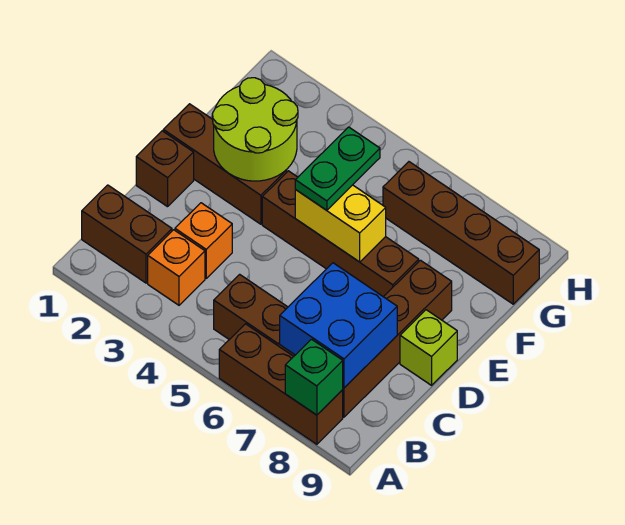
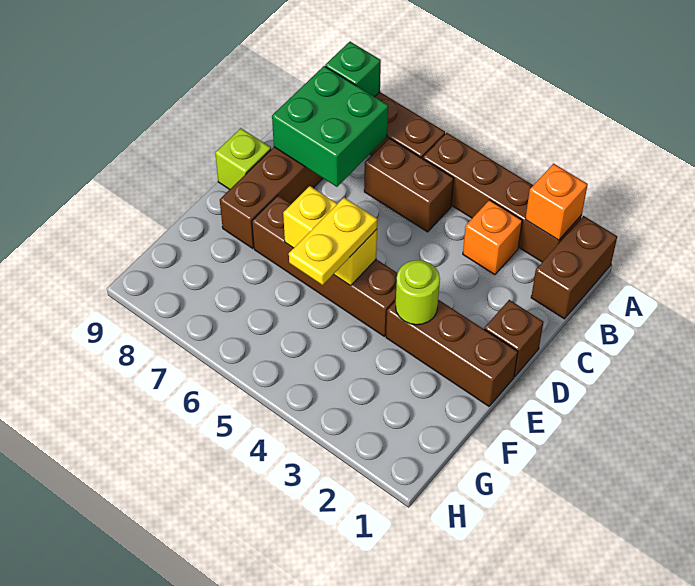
brown brick B1:B2 level 1 -> brown brick A1:B1 level 1
blue brick B7:C8 level 2 -> green brick B7:C8 level 2
orange brick C3 level 1 -> orange brick A2 level 2
lime round brick E2:F3 level 2 -> lime round brick E3 level 2
green plate E5:F5 level 3 -> yellow plate E5:F5 level 3
brown brick G6:G9 level 1 -> brown brick A2:A5 level 1

